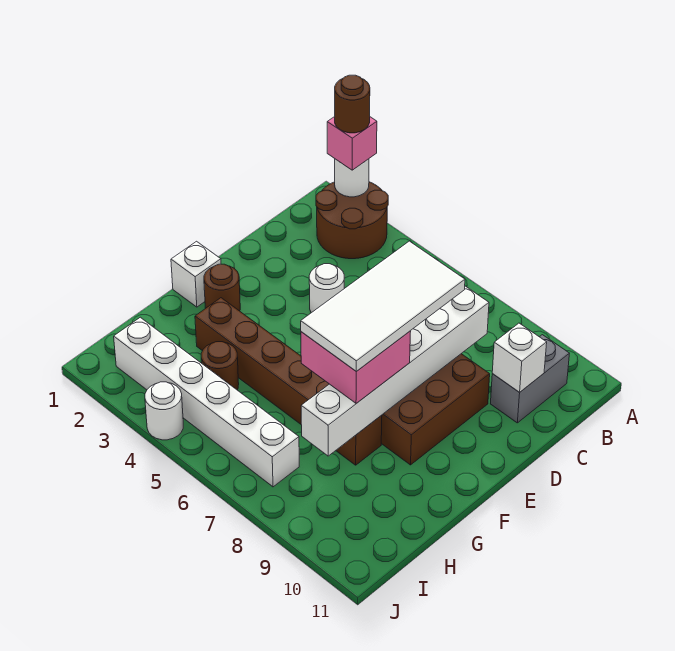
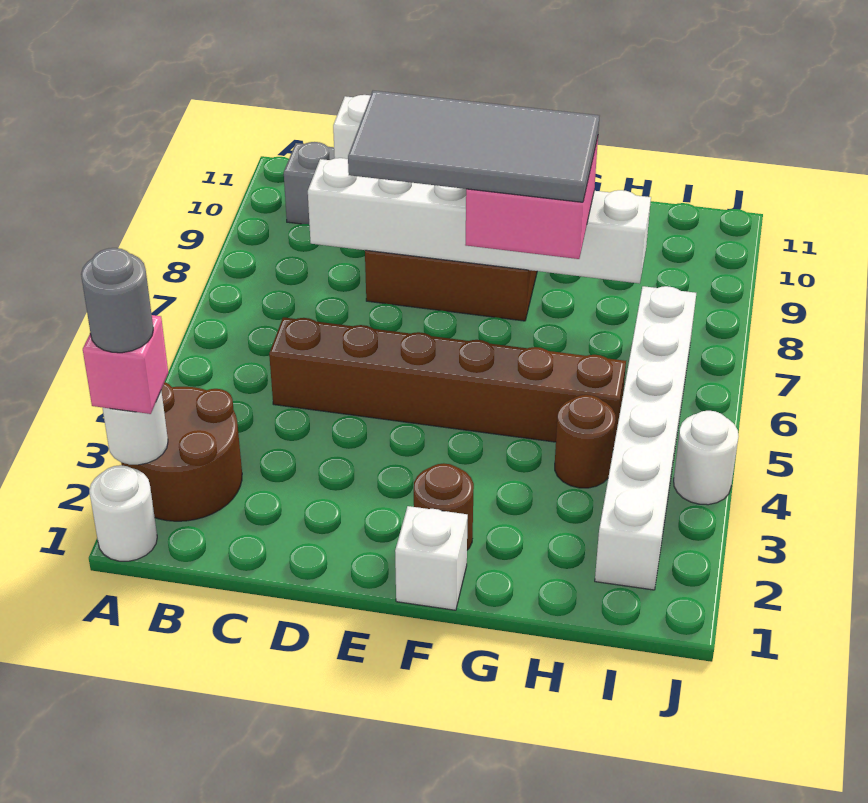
brown round brick A2 level 4 -> grey round brick A2 level 4
white round brick D4 level 1 -> white round brick A1 level 1
white tile D7:G8 level 4 -> grey tile D7:G8 level 4
brown brick G3:G8 level 1 -> brown brick C5:H5 level 1

